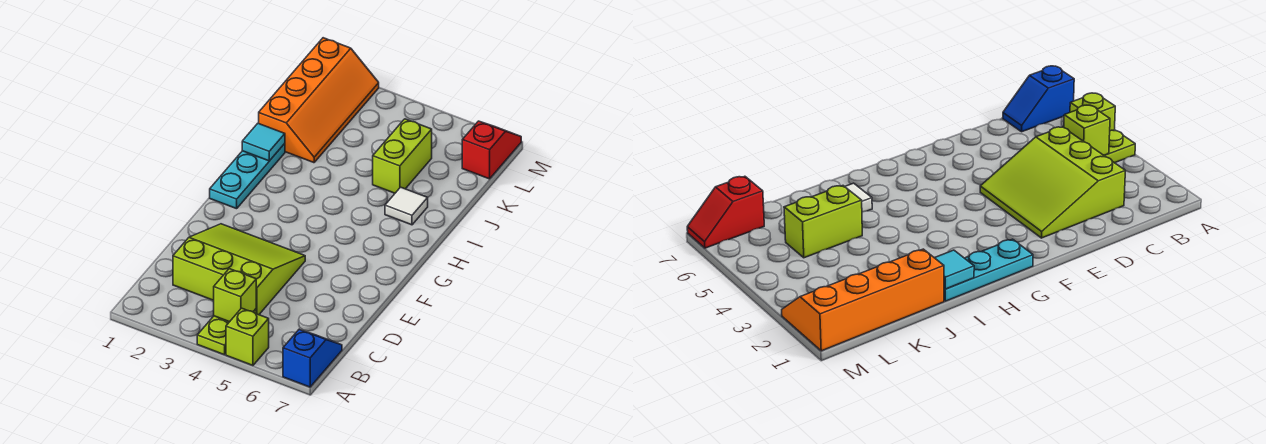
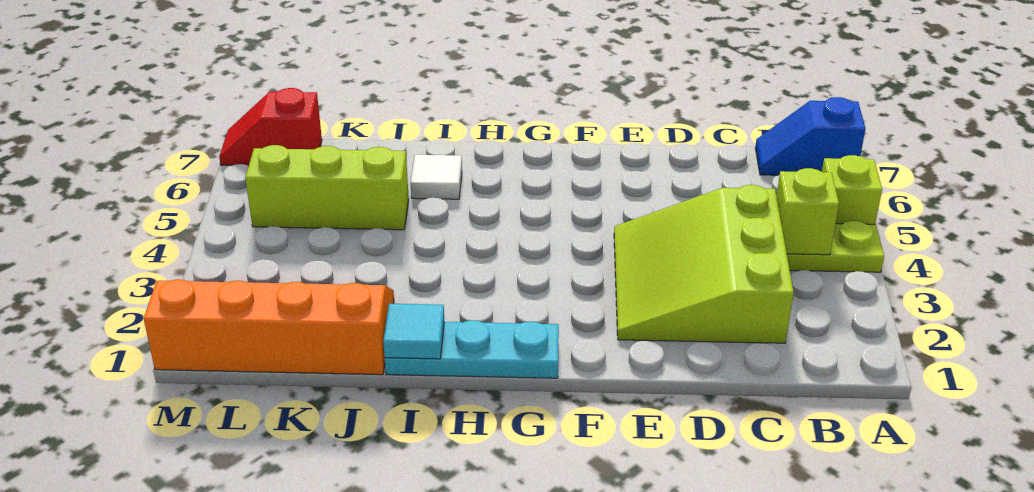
lime brick J5:K5 level 1 -> lime brick J5:L5 level 1

